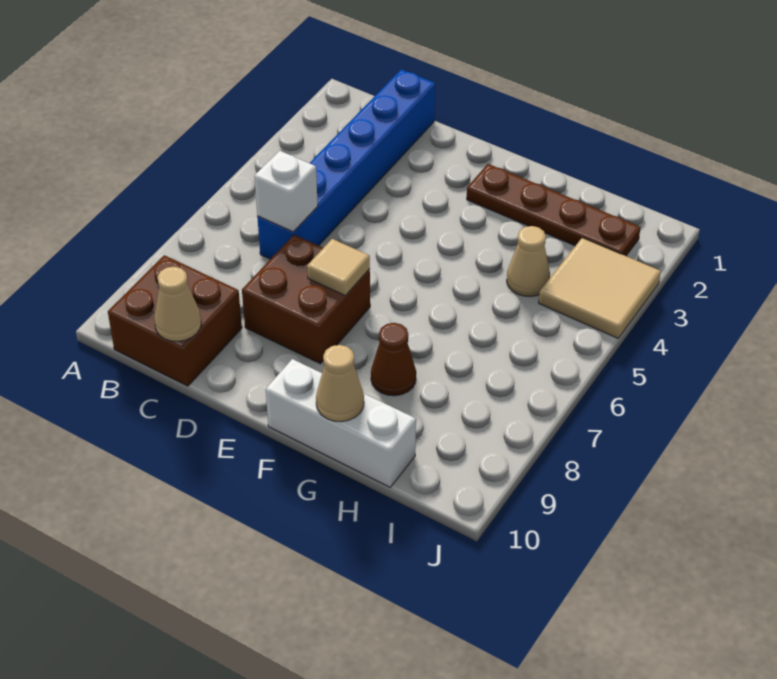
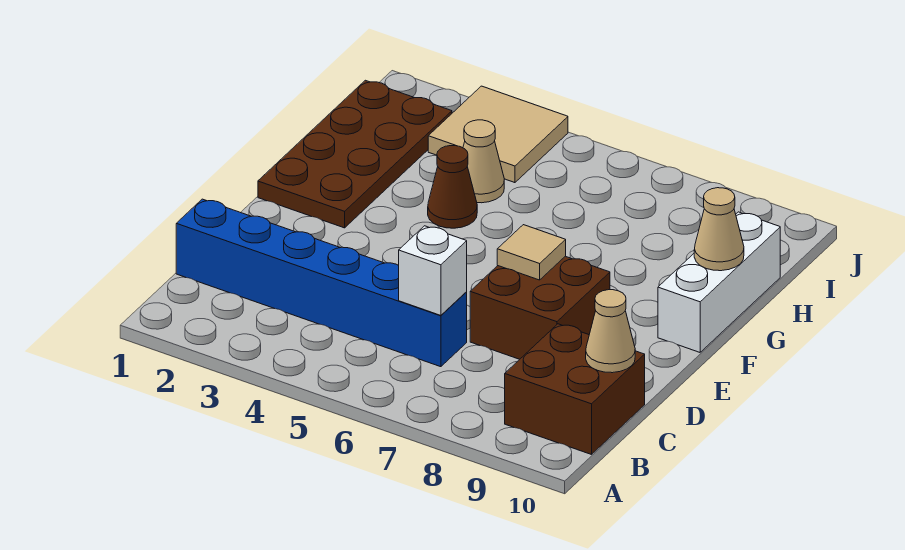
brown plate F2:I2 level 1 -> brown plate F1:I2 level 1
brown cone G8 level 1 -> brown cone G4 level 1

